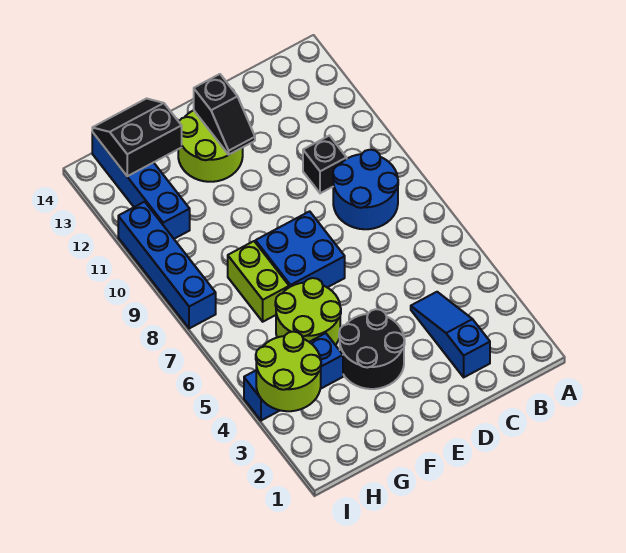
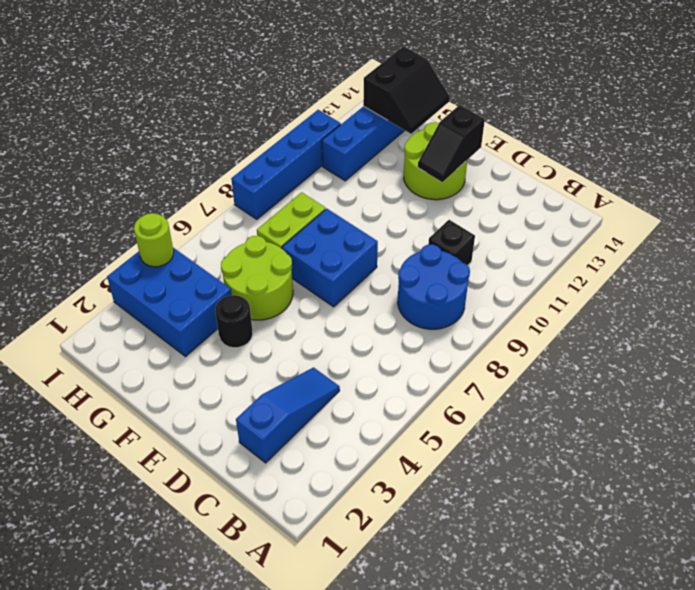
black round brick E3:F4 level 1 -> black round brick F4 level 1
blue brick G4:I4 level 1 -> blue brick G3:I4 level 1
black slope G13:H14 level 2 top 13 -> black slope G13:H14 level 2 top H
lime round brick H3:I4 level 2 -> lime round brick I4 level 2

